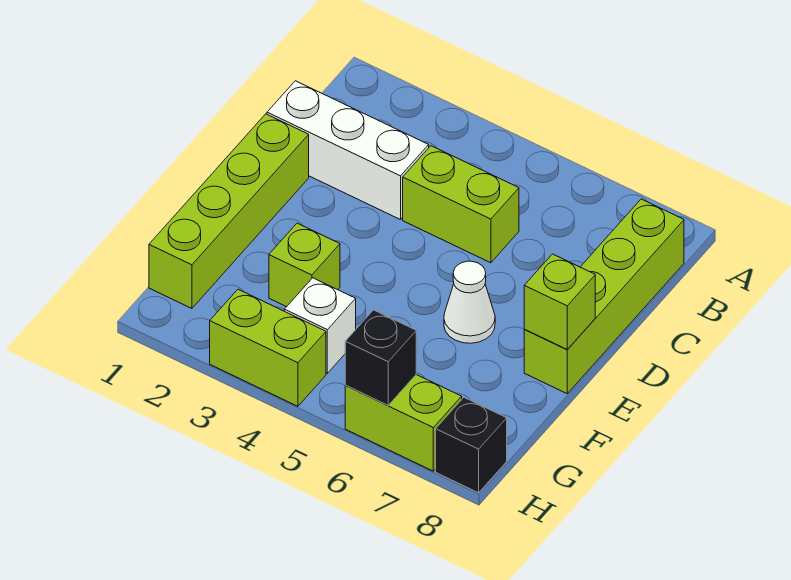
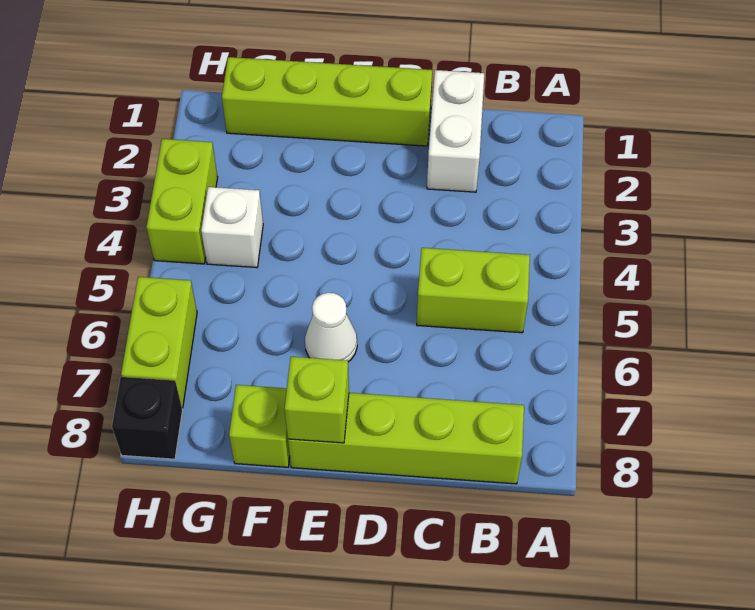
white brick C1:C3 level 1 -> white brick C1:C2 level 1
lime brick C4:C5 level 1 -> lime brick B5:C5 level 1
lime brick F3 level 1 -> lime brick F8 level 1
black brick H6 level 2 -> none

